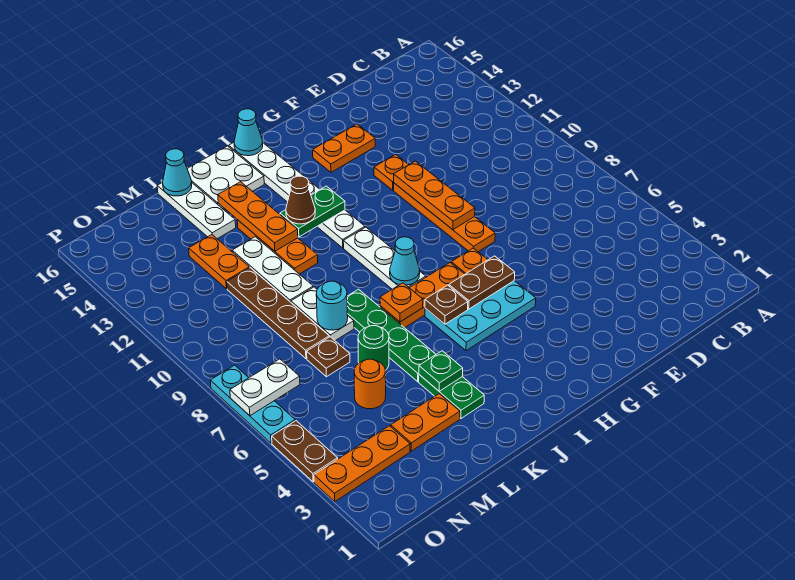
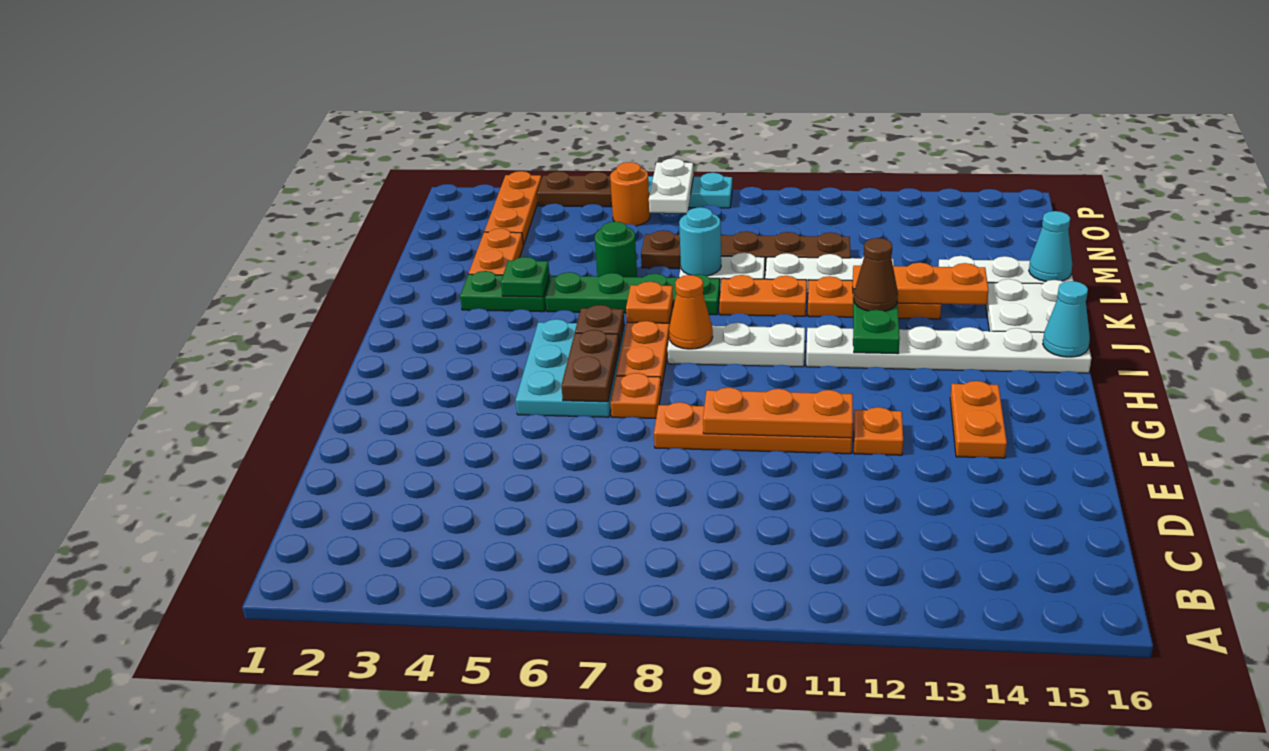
cyan cone I8 level 2 -> orange cone I8 level 2
orange round brick M5 level 1 -> orange round brick O6 level 1
orange plate M12:M13 level 1 -> orange plate K9:K10 level 1

